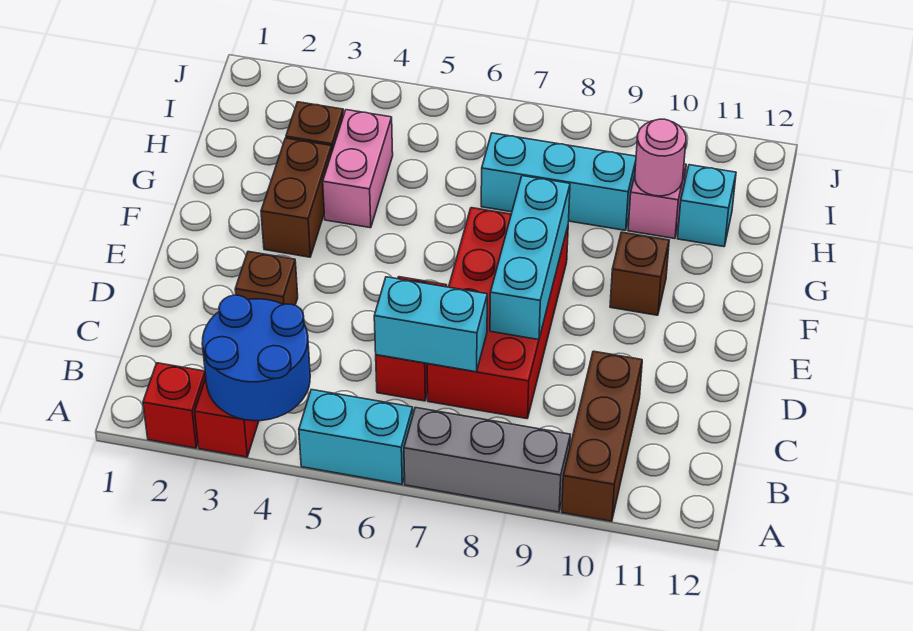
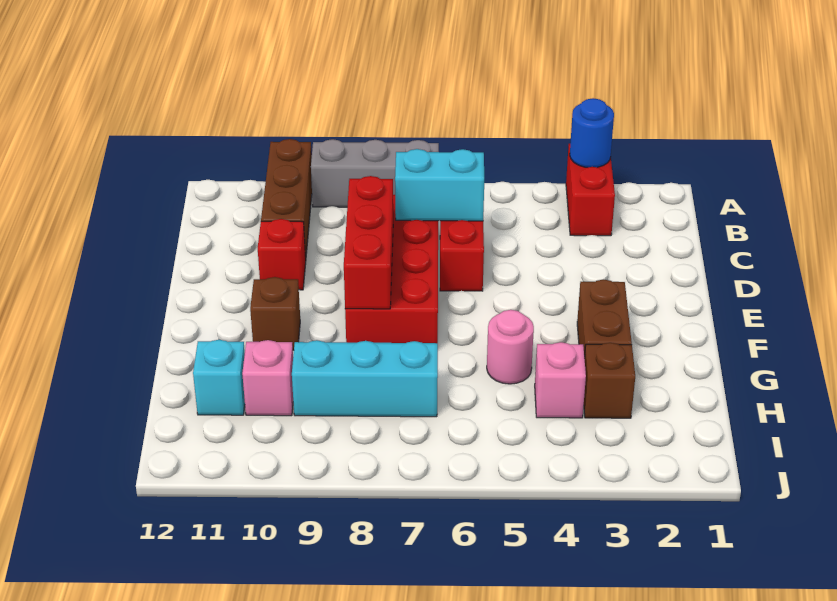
red brick A2 level 1 -> red brick D10 level 1
blue round brick A3:B4 level 2 -> blue round brick A3 level 2
cyan brick A5:A6 level 1 -> none
brown brick D3 level 1 -> none
cyan brick D8:F8 level 2 -> red brick D8:F8 level 2
pink brick G4:H4 level 1 -> pink brick H4 level 1
pink round brick H10 level 2 -> pink round brick G5 level 1

